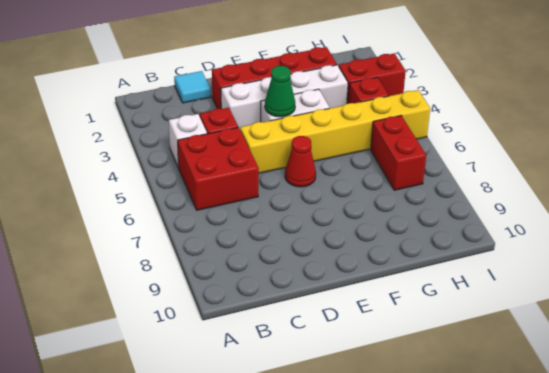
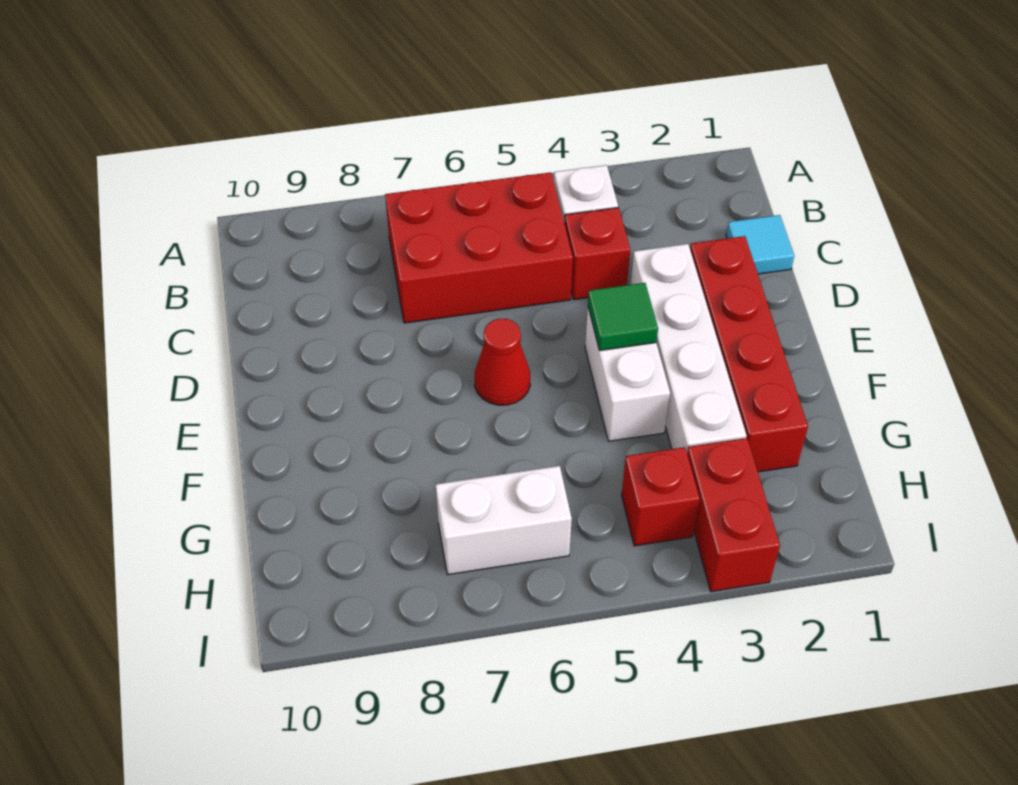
red brick B5:C6 level 1 -> red brick B5:C7 level 1
yellow brick D5:I5 level 1 -> none
green cone E4 level 2 -> green tile E4 level 2
red brick H6:H7 level 1 -> white brick H6:H7 level 1

